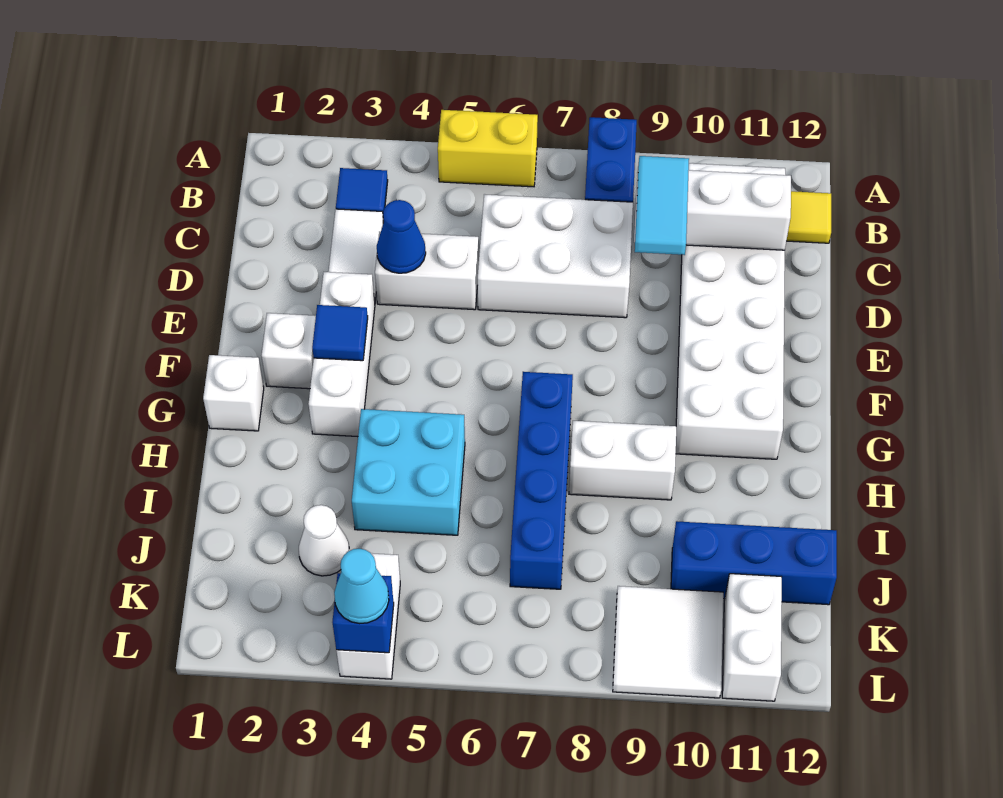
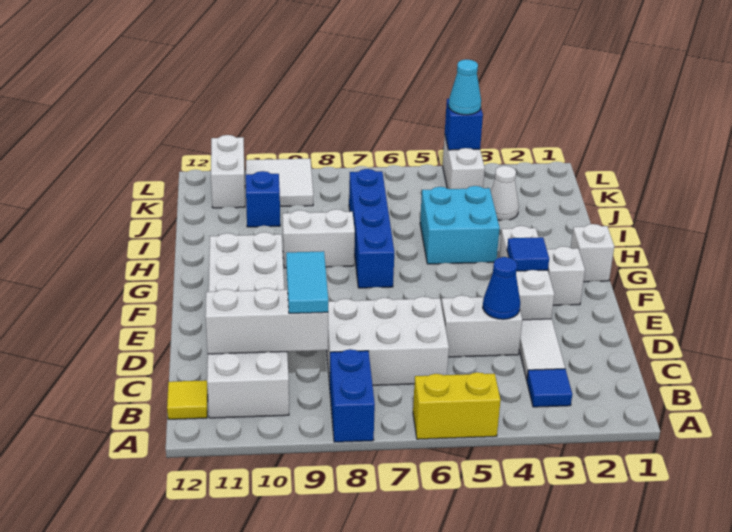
blue brick J10:J12 level 1 -> blue brick J10 level 1

